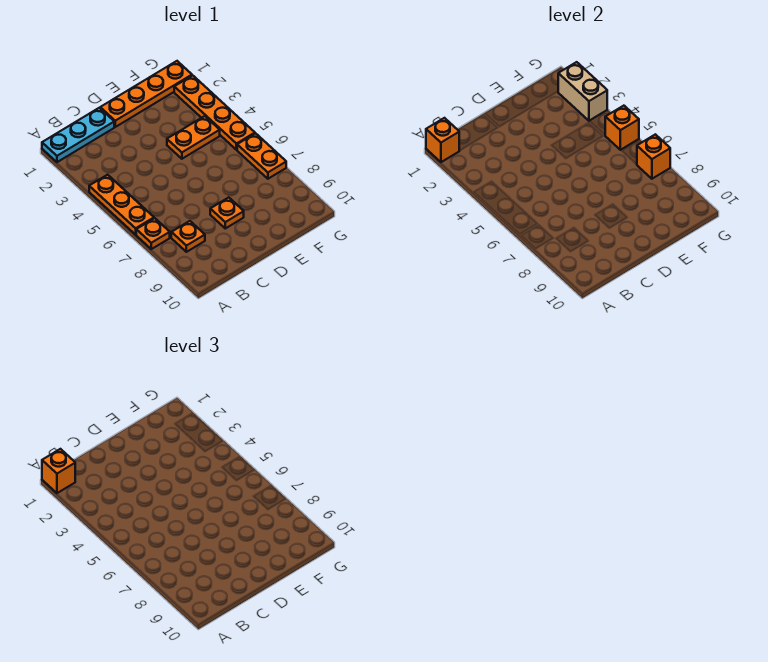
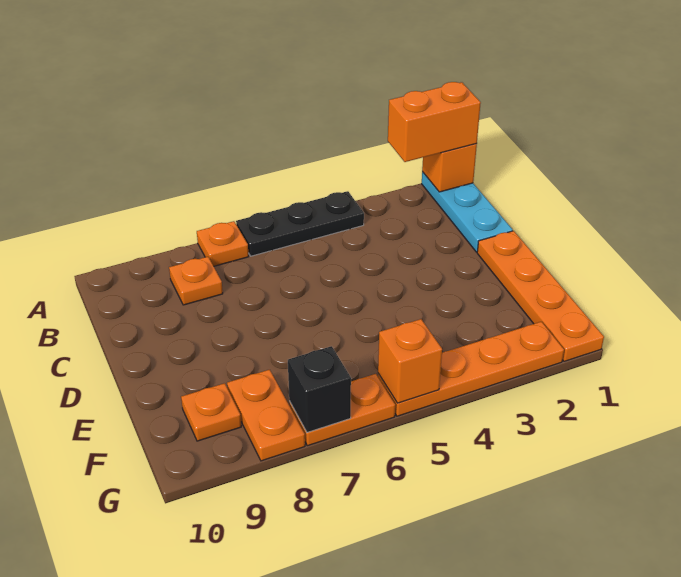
orange brick A1 level 3 -> orange brick A1:A2 level 3
orange plate A4:A6 level 1 -> black plate A4:A6 level 1
orange plate D8 level 1 -> orange plate F9 level 1
orange plate E4:F4 level 1 -> orange plate F8:G8 level 1
tan brick G2:G3 level 2 -> none
orange brick G7 level 2 -> black brick G7 level 2

